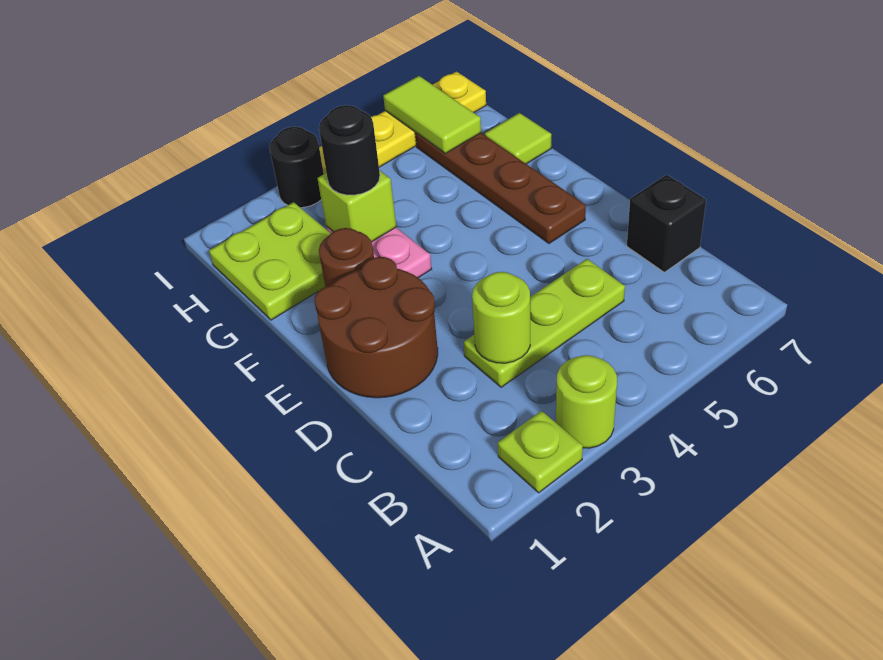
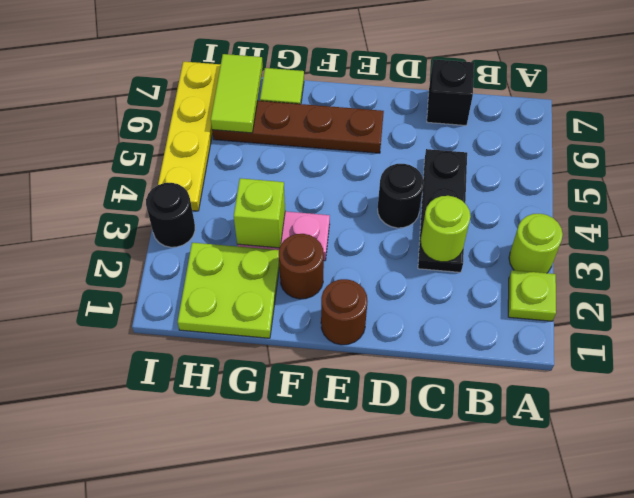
lime plate C3:C5 level 1 -> black plate C3:C5 level 1
brown round brick D1:E2 level 1 -> brown round brick E1 level 1
black round brick G3 level 3 -> black round brick D4 level 1
lime tile H6:I6 level 2 -> lime tile H6:H7 level 2

